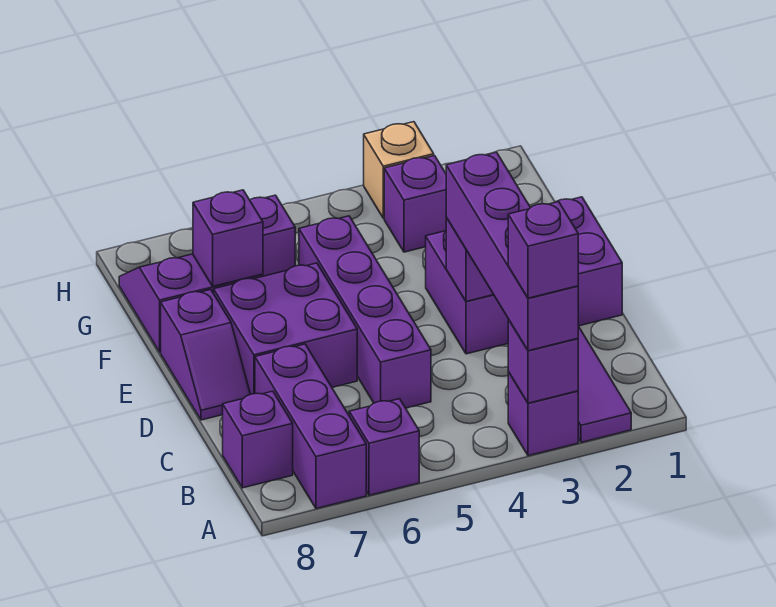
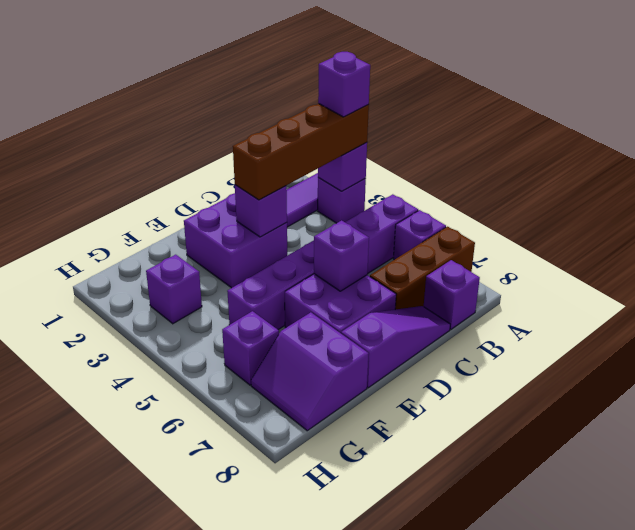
purple brick A3:D3 level 3 -> brown brick A3:D3 level 3
purple brick A7:C7 level 1 -> brown brick A7:C7 level 1
purple brick C5:F5 level 1 -> purple brick A5:F5 level 1
purple brick D1:E3 level 1 -> purple brick D2:E3 level 1
purple slope D8:E8 level 1 top E -> purple slope C8:E8 level 1 top E
purple brick F7 level 2 -> purple brick D6 level 2
tan brick H3 level 1 -> none

